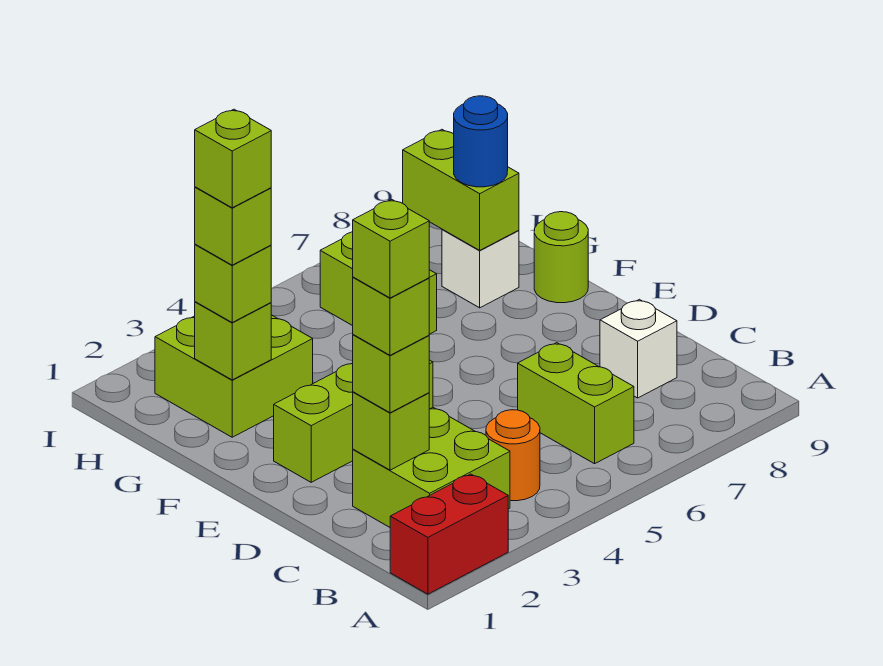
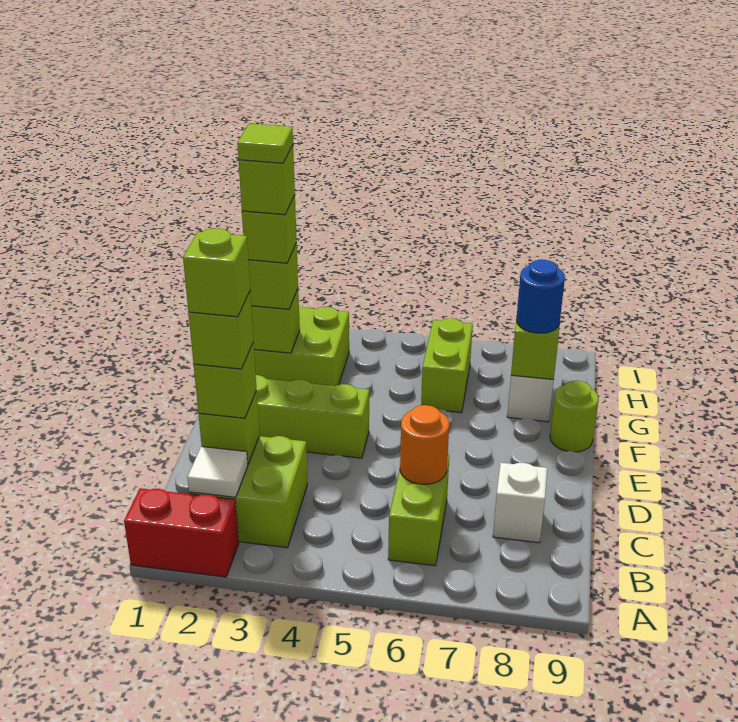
none -> white tile B2 level 2
orange round brick B4 level 1 -> orange round brick C6 level 2
none -> lime tile G2 level 6

